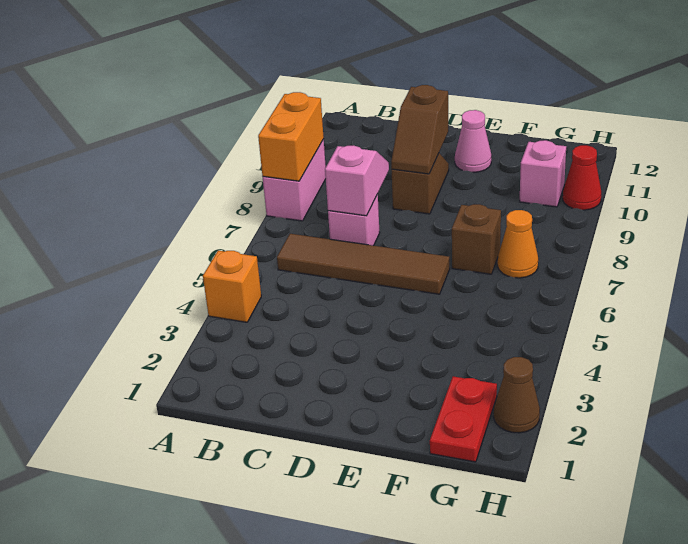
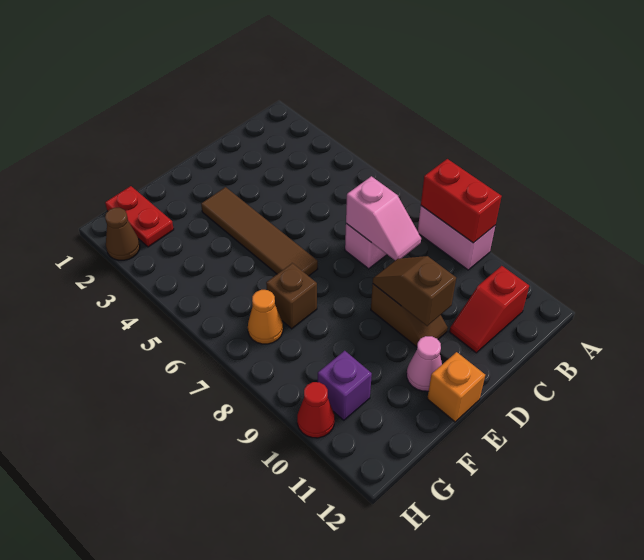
orange brick A4 level 1 -> orange brick E12 level 1
orange brick A8:A9 level 2 -> red brick A8:A9 level 2
brown tile B6:E6 level 1 -> brown tile E3:E6 level 1
none -> red slope B11:C11 level 1 top B
pink brick G10 level 1 -> purple brick G10 level 1

